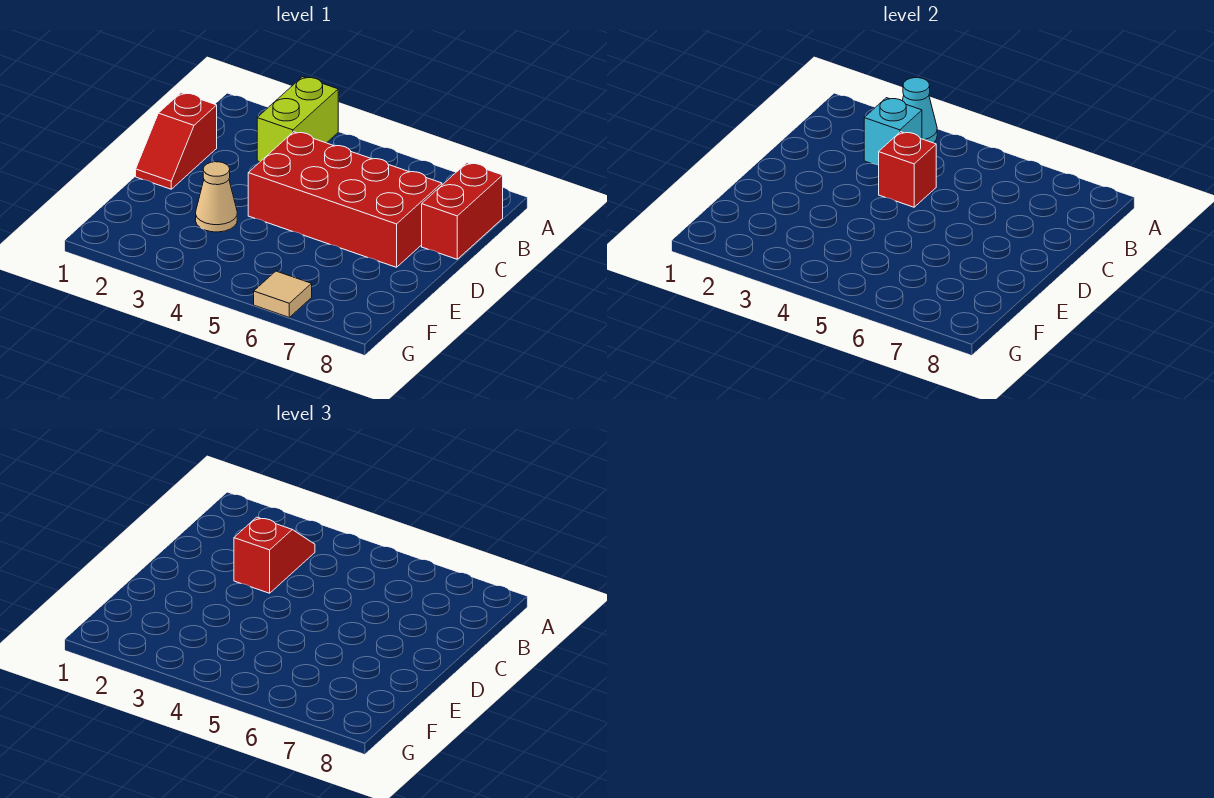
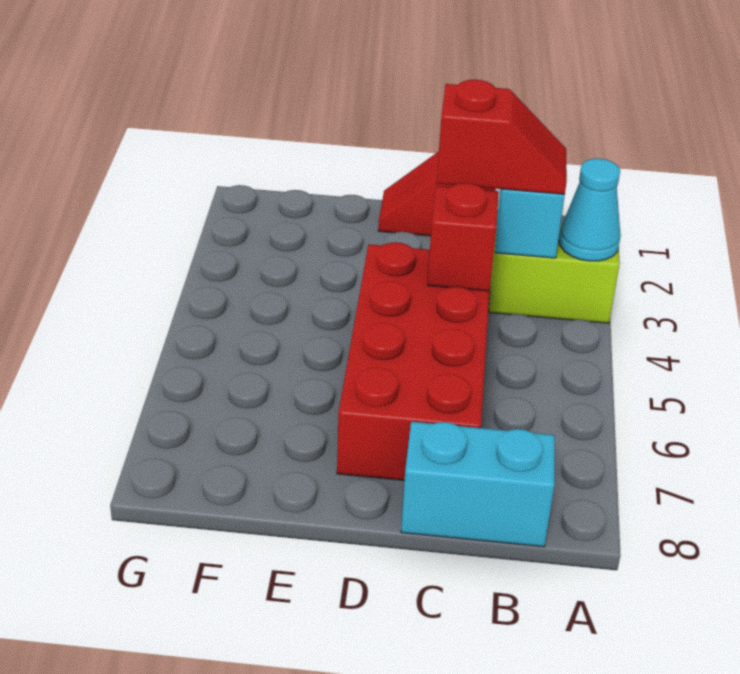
red brick B8:C8 level 1 -> cyan brick B8:C8 level 1
tan cone E3 level 1 -> none
tan tile G6 level 1 -> none

